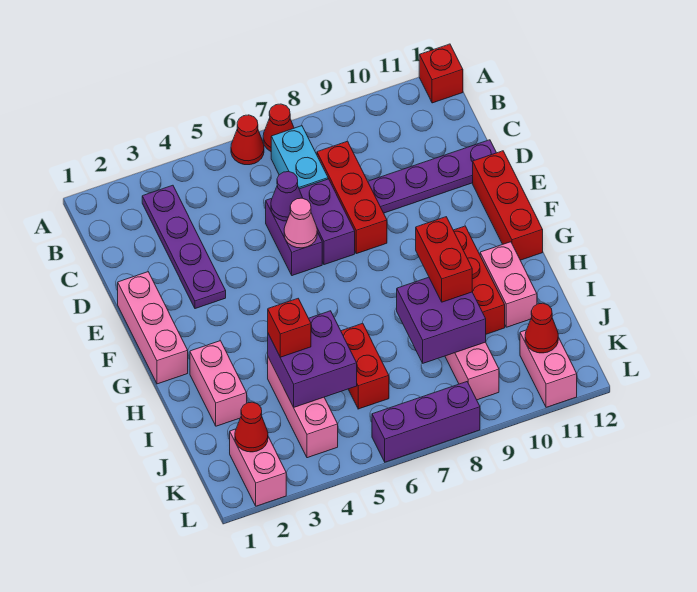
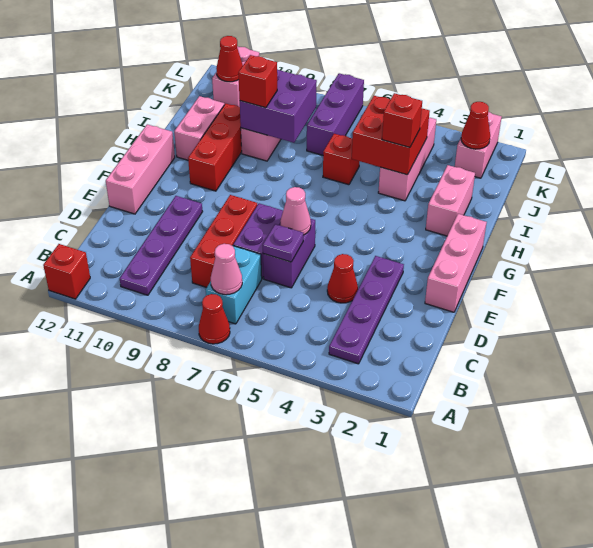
red cone A6 level 1 -> red cone D4 level 1
none -> pink cone B7 level 2
purple cone D6 level 2 -> purple plate D6 level 2
purple plate D9:D12 level 1 -> purple plate B10:E10 level 1
red brick E12:G12 level 1 -> pink brick E12:G12 level 1
red brick H9:I9 level 3 -> red brick I9 level 3
purple brick I4:J5 level 2 -> red brick I4:J5 level 2
red brick I6:J6 level 1 -> red brick I6 level 1
purple brick L6:L8 level 1 -> purple brick J7:L7 level 1

